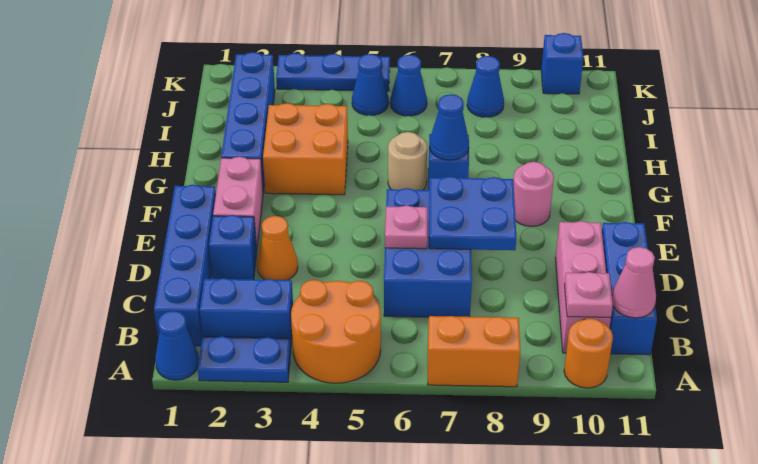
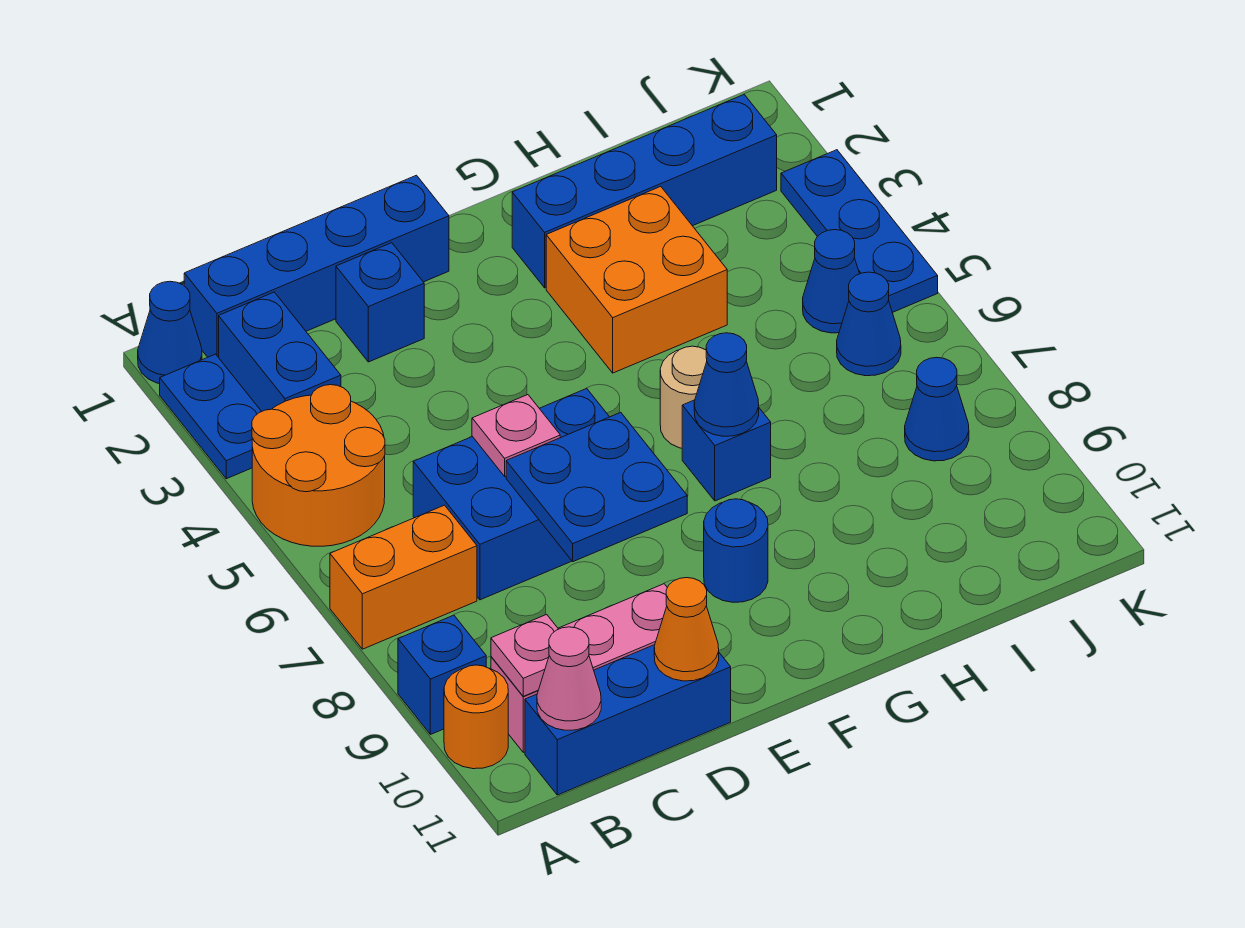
orange brick A7:A8 level 1 -> orange brick A7:B7 level 1
orange cone D3 level 1 -> orange cone D11 level 2
pink brick E2:F2 level 1 -> none
pink round brick F9 level 1 -> blue round brick F9 level 1
blue brick K10 level 1 -> blue brick A9 level 1

